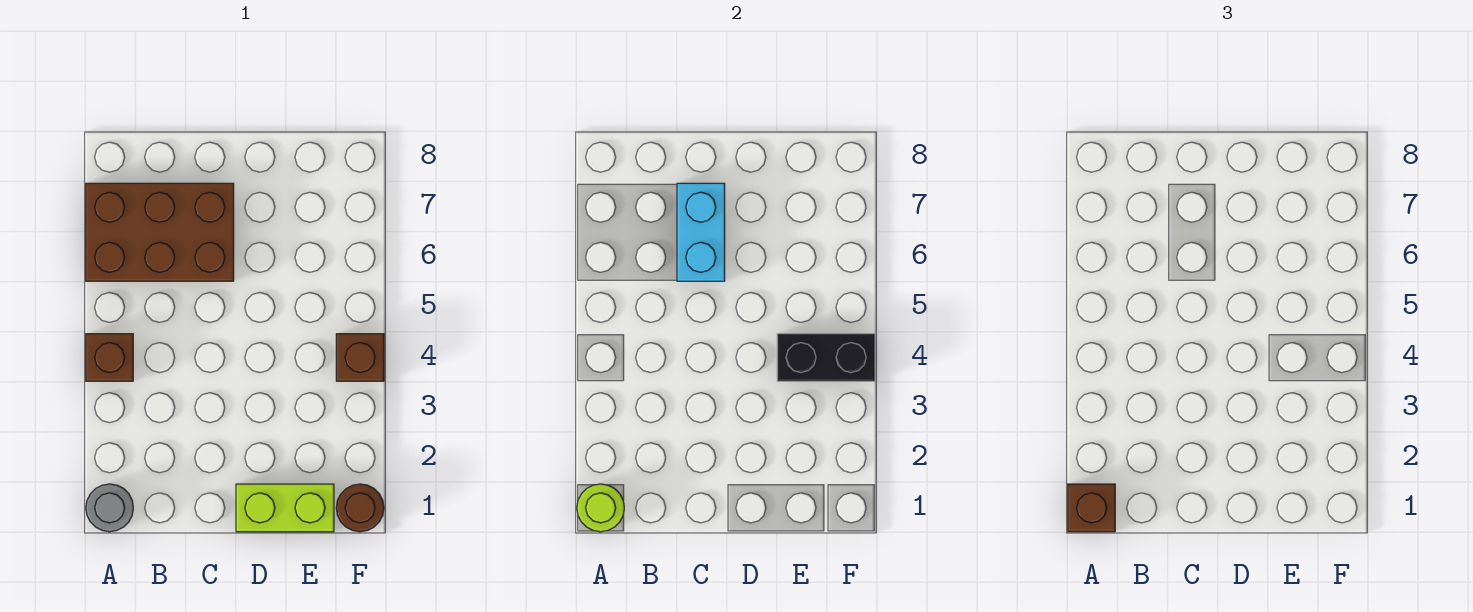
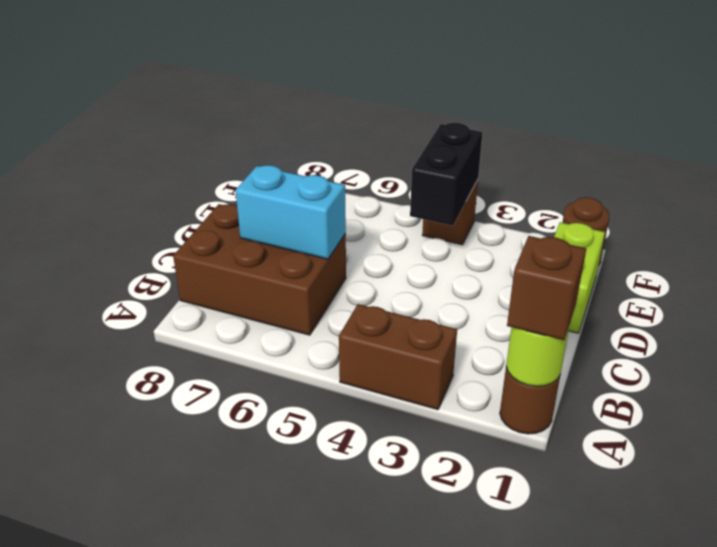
grey round brick A1 level 1 -> brown round brick A1 level 1
brown brick A4 level 1 -> brown brick A3:A4 level 1
brown brick A6:C7 level 1 -> brown brick B6:C8 level 1

